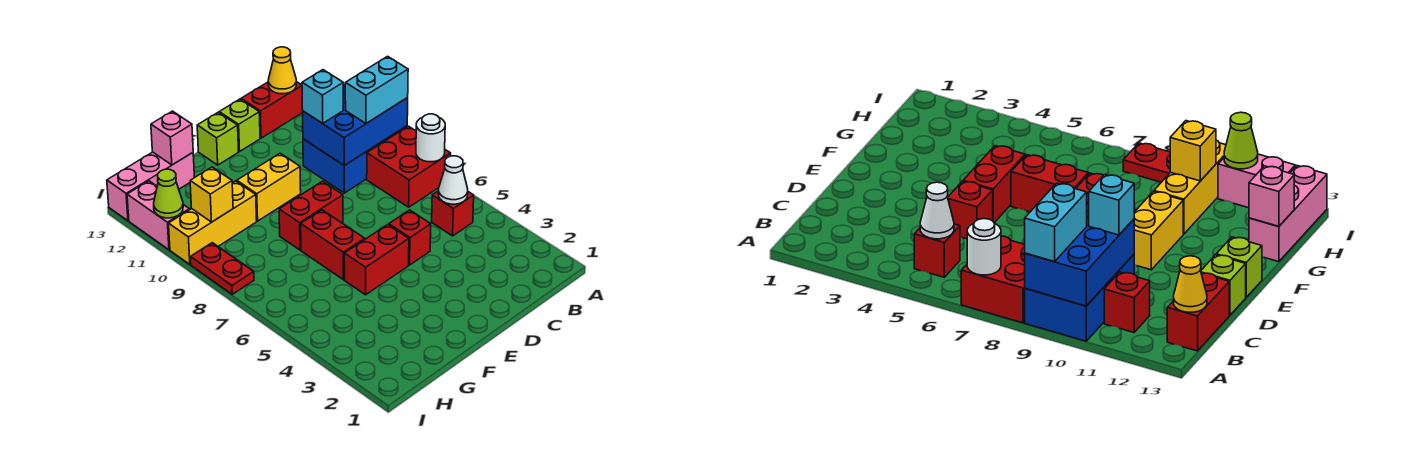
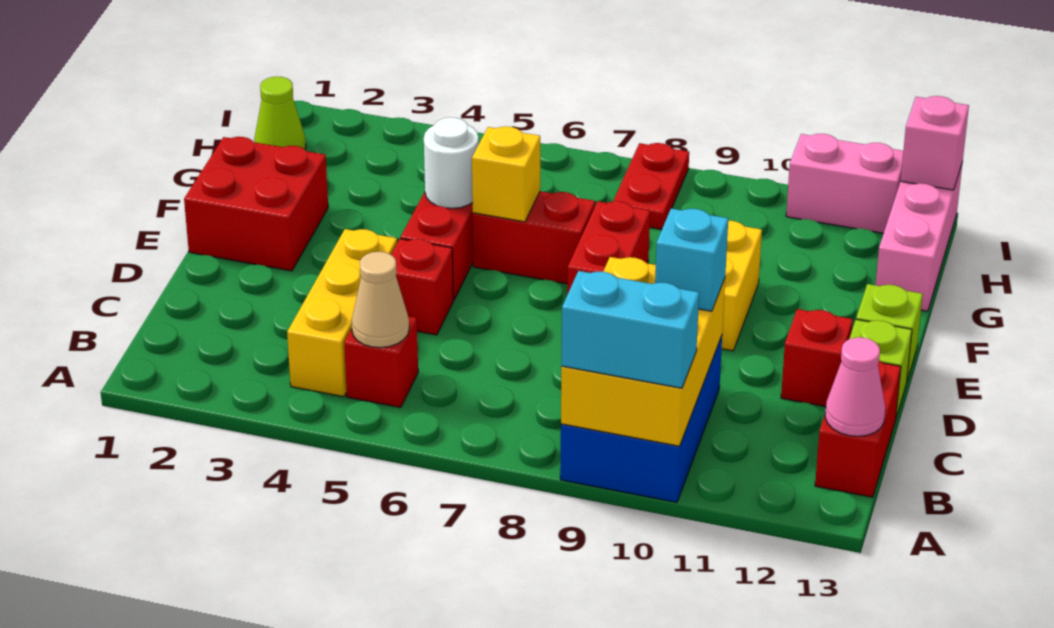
red brick A7:B8 level 1 -> red brick E1:F2 level 1
white round brick A7 level 2 -> white round brick F5 level 2
blue brick A9:C10 level 2 -> yellow brick A9:C10 level 2
cyan brick A9:B9 level 3 -> cyan brick A9:A10 level 3
white cone B5 level 2 -> tan cone B5 level 2
red brick B11 level 1 -> red brick D12 level 1
yellow cone B13 level 2 -> pink cone B13 level 2
yellow brick G10:I10 level 1 -> yellow brick B4:D4 level 1
pink brick G13 level 2 -> pink brick I13 level 2
yellow brick H10 level 2 -> yellow brick F6 level 2
red plate I8:I9 level 1 -> red plate H8:I8 level 1
lime cone I11 level 2 -> lime cone H1 level 1

